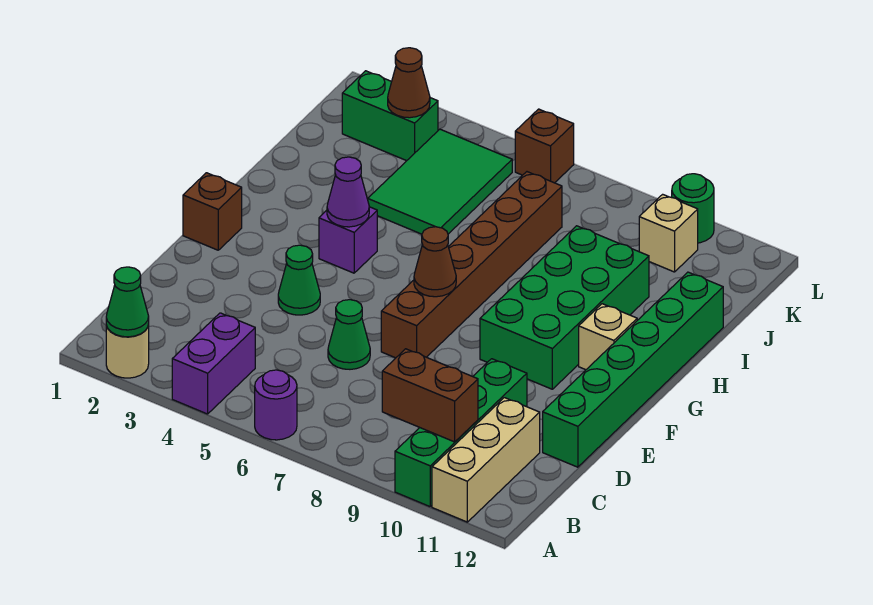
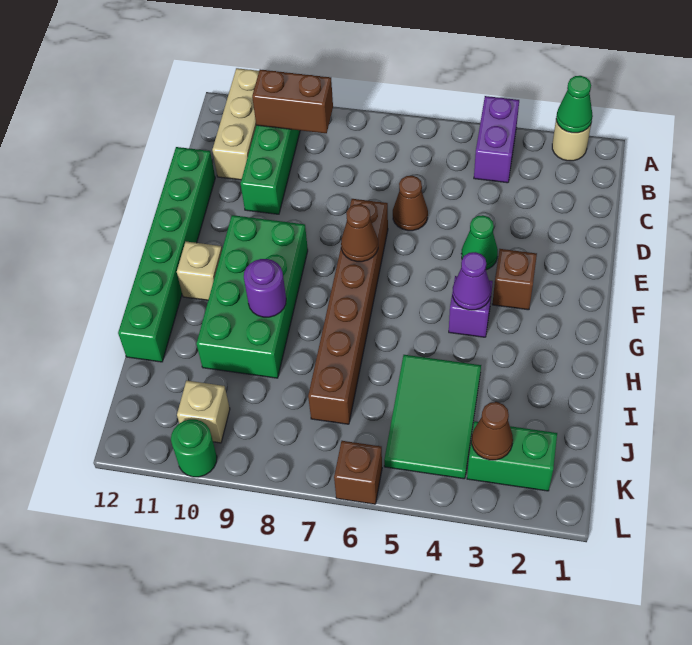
purple round brick A6 level 1 -> purple round brick H9 level 2
green cone D6 level 1 -> brown cone D6 level 1
brown brick F1 level 1 -> brown brick F3 level 1

